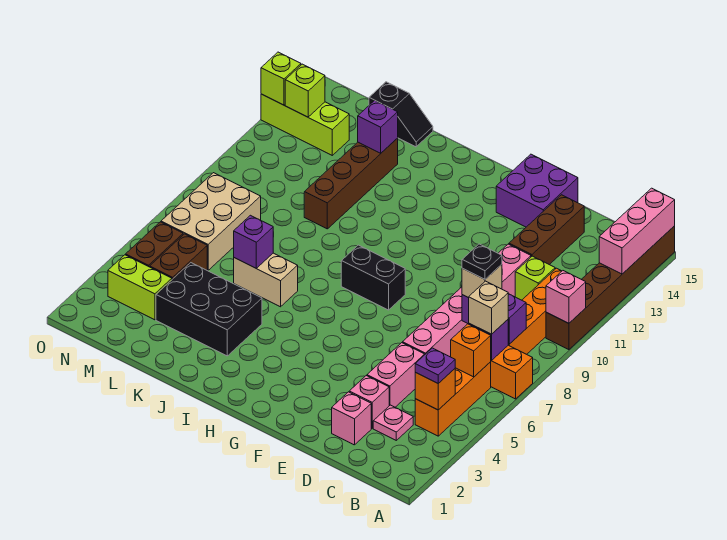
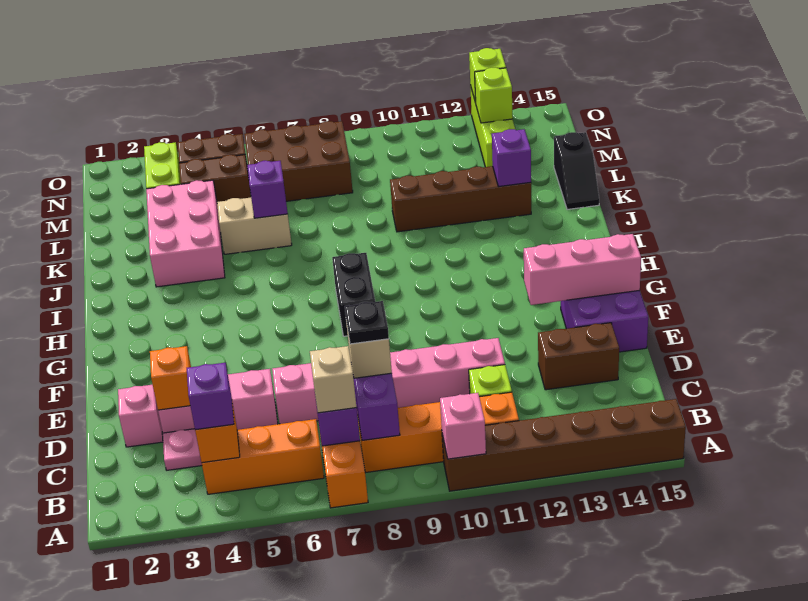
pink brick A13:A15 level 2 -> pink brick F13:F15 level 2
purple plate B4 level 3 -> purple brick B4 level 3
orange brick B6 level 2 -> orange brick D3 level 2
brown brick D12:D14 level 1 -> brown brick D13:D14 level 1
black brick J3:L4 level 1 -> pink brick J3:L4 level 1
tan brick J6:K6 level 1 -> tan brick K5:K6 level 1
tan brick M6:N8 level 1 -> brown brick M6:N8 level 1

